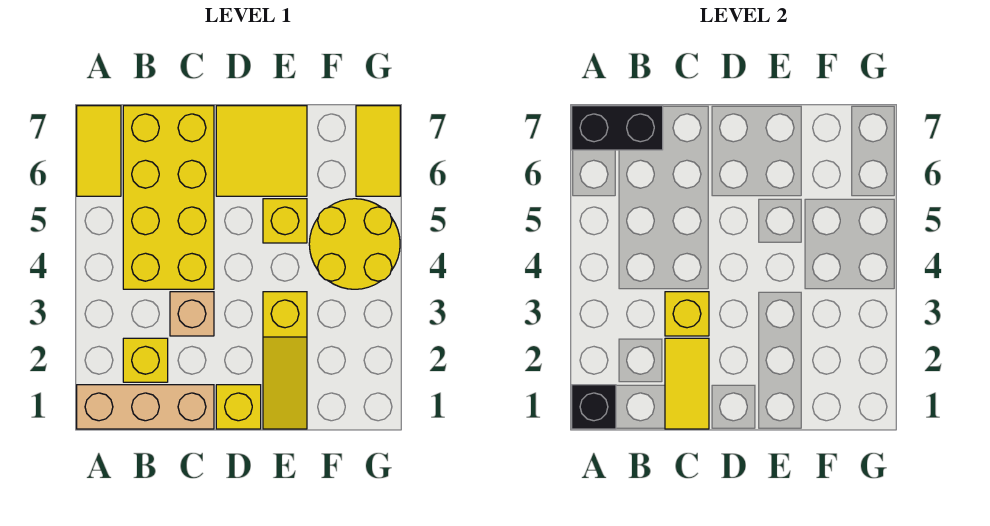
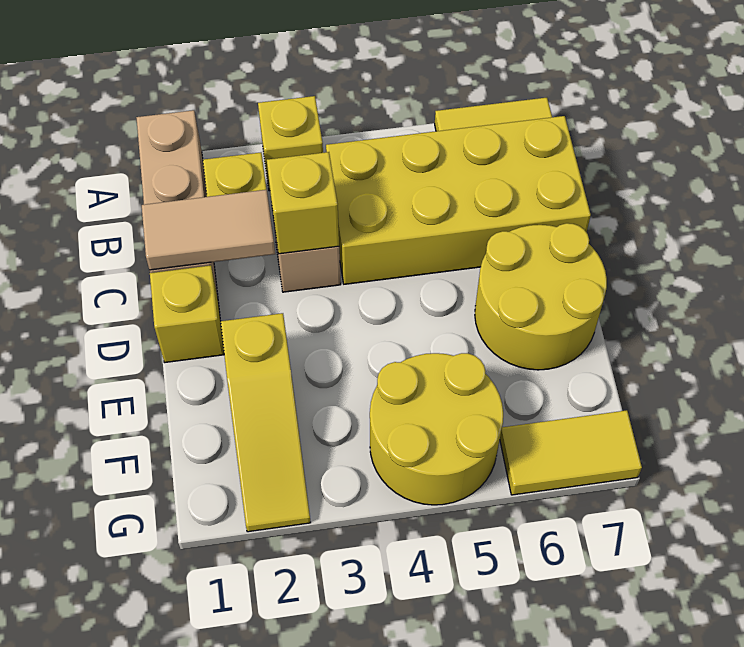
black brick A1 level 2 -> none
black brick A7:B7 level 2 -> none
yellow tile C1:C2 level 2 -> tan tile C1:C2 level 2
yellow tile D6:E7 level 1 -> yellow round brick D6:E7 level 1
yellow slope E1:E3 level 1 top 3 -> yellow slope E2:G2 level 1 top E
yellow brick E5 level 1 -> yellow brick A3 level 1

